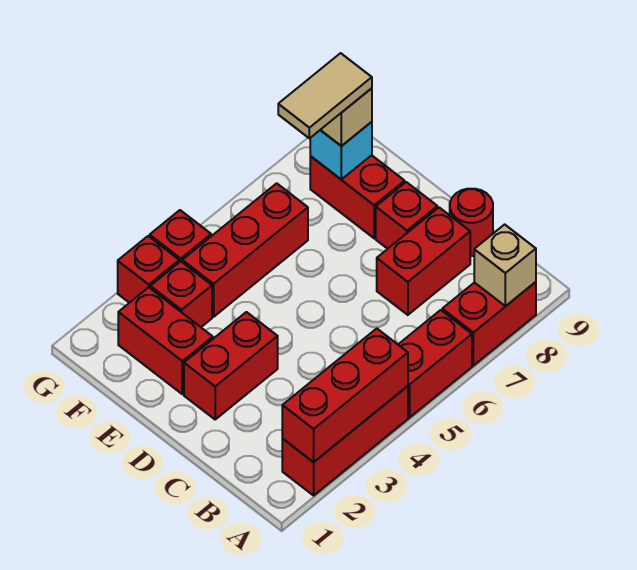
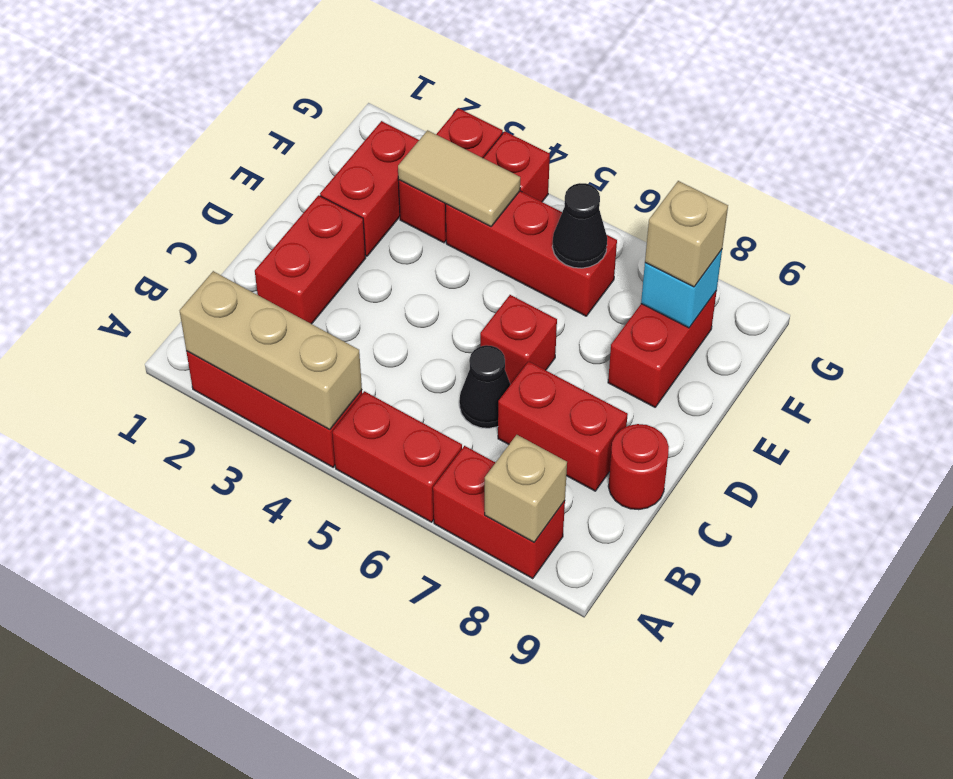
red brick A2:A4 level 2 -> tan brick A2:A4 level 2
none -> black cone C6 level 1
red brick D2:D3 level 1 -> red brick C2:D2 level 1
red brick D8 level 1 -> red brick D6 level 1
none -> black cone F6 level 2
tan tile F7:F8 level 4 -> tan tile F3:F4 level 2

